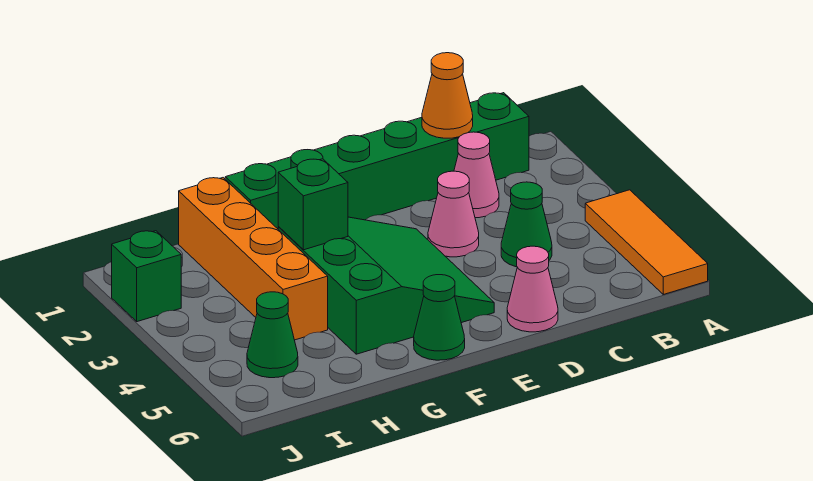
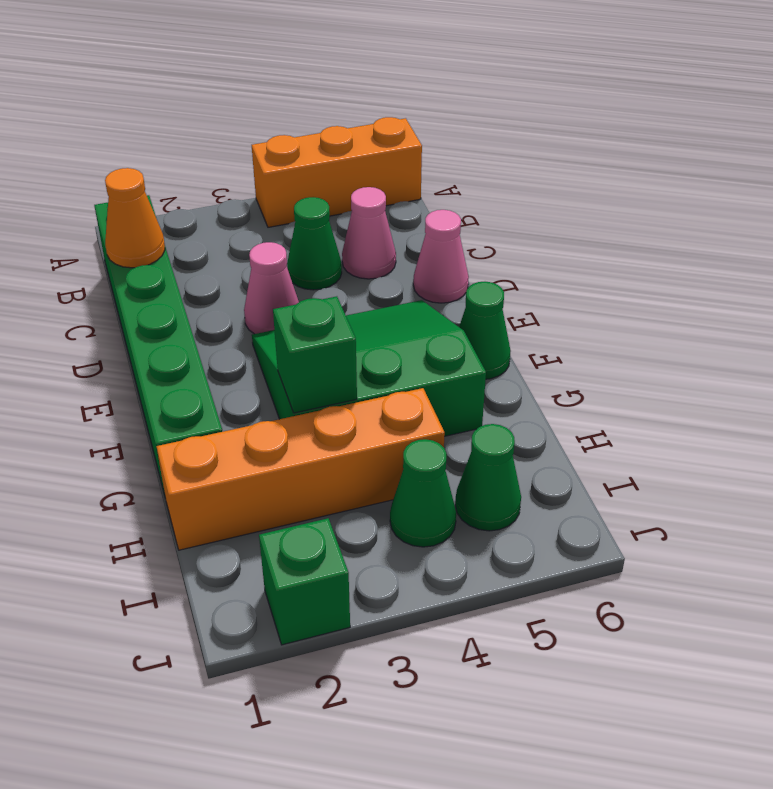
orange tile A4:A6 level 1 -> orange brick A4:A6 level 1
pink cone C2 level 1 -> pink cone C5 level 1
none -> green cone I4 level 1

